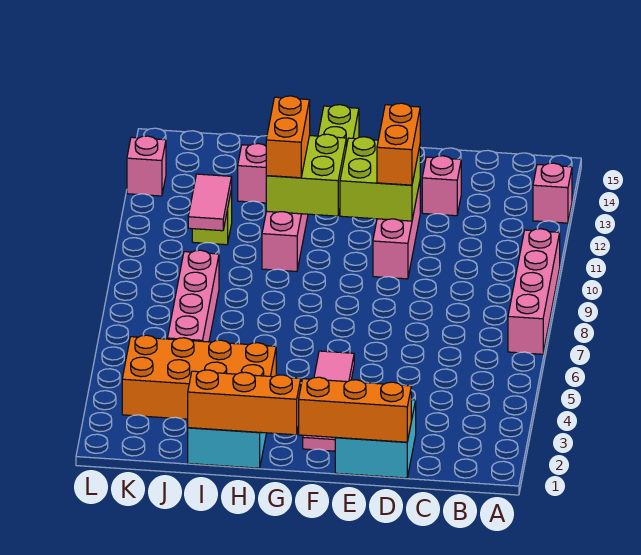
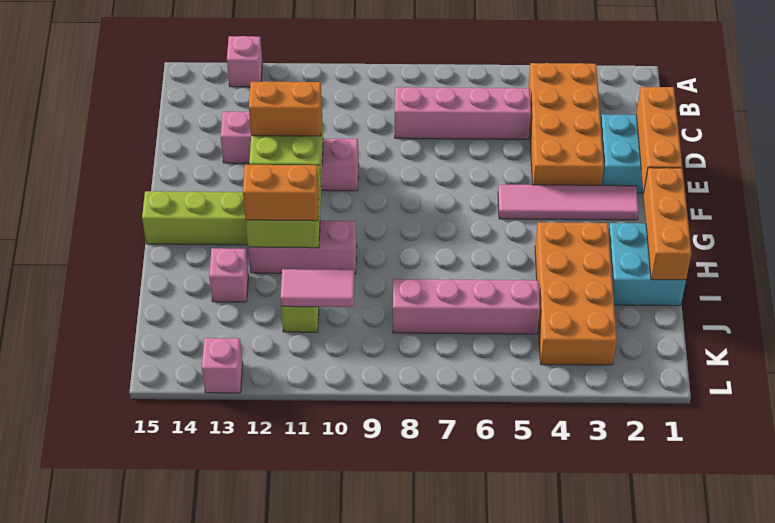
pink brick A7:A10 level 1 -> pink brick C5:C8 level 1
none -> orange brick B3:E4 level 1

